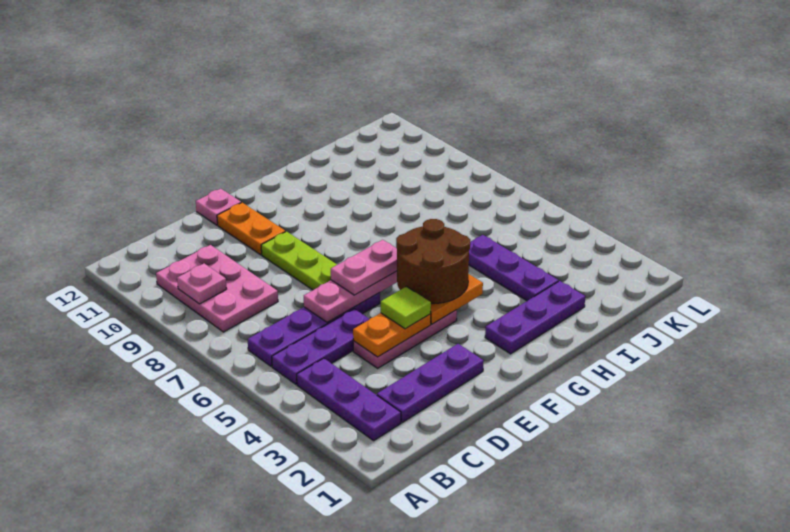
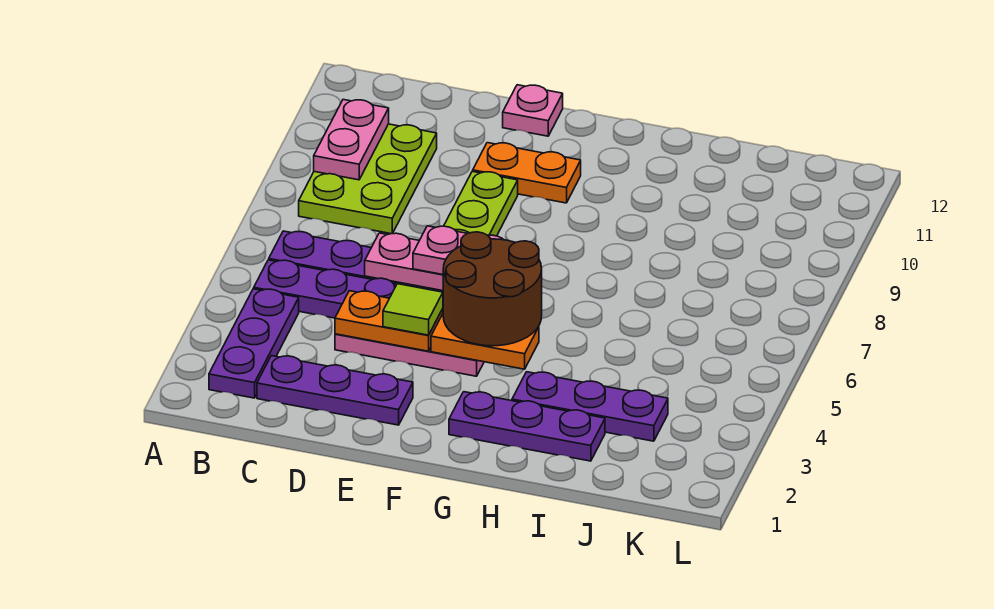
pink plate B8:C10 level 1 -> lime plate B8:C10 level 1
pink plate B9 level 2 -> pink plate B9:B10 level 2
orange plate E10:E11 level 1 -> orange plate E10:F10 level 1
purple plate I3:I5 level 1 -> purple plate H3:J3 level 1

